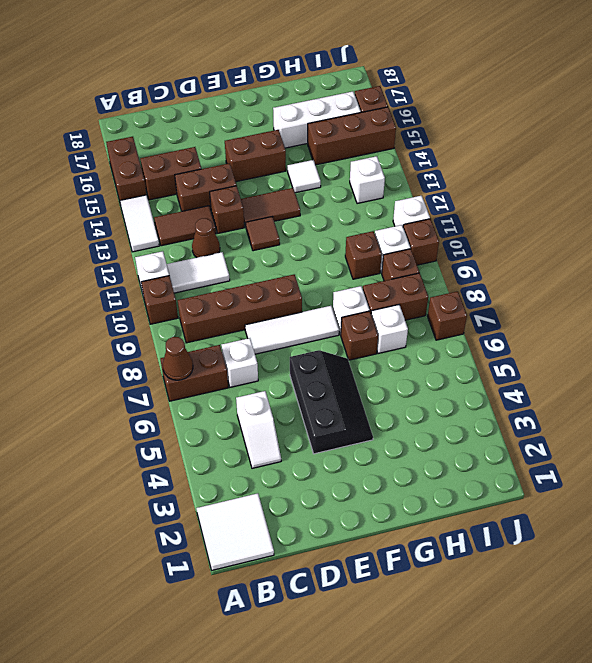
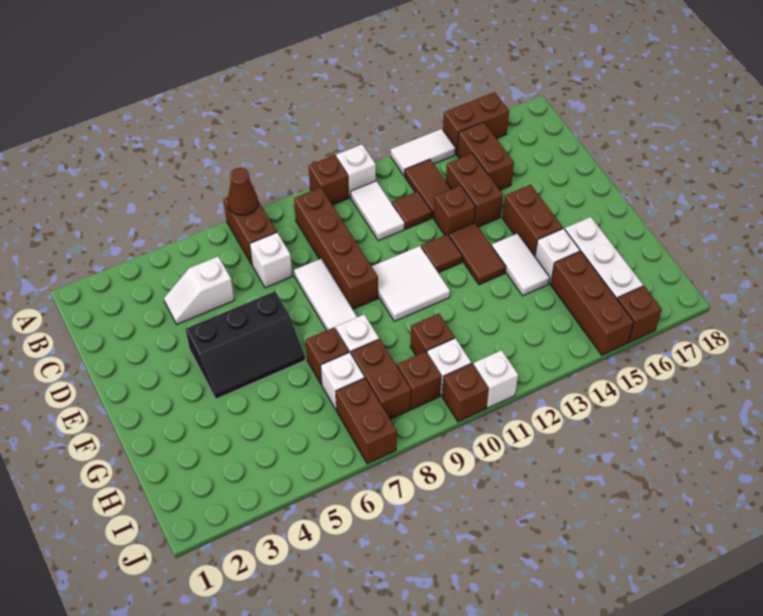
white tile A1:B2 level 1 -> white tile E10:F11 level 1
brown cone C12 level 1 -> brown tile C12 level 1
white tile G14 level 1 -> white tile F14:G14 level 1
white brick I13 level 1 -> white brick G15 level 1
brown brick J7 level 1 -> brown brick I7:J7 level 1

